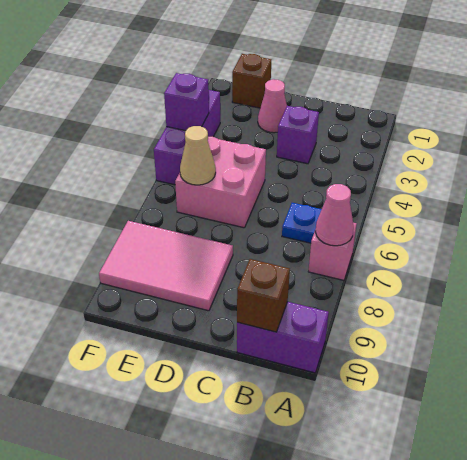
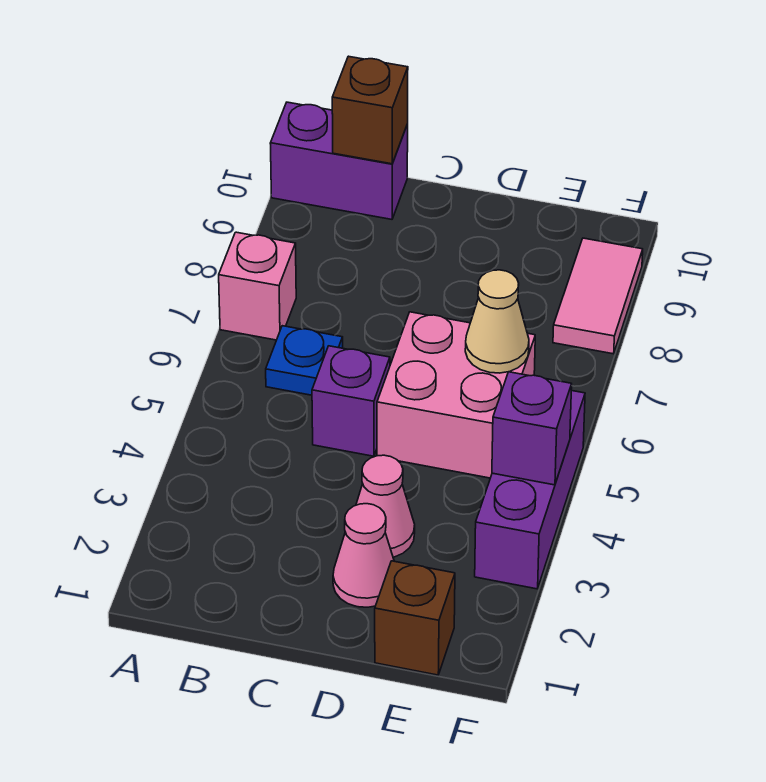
pink cone A7 level 2 -> pink cone D3 level 1
purple brick C3 level 1 -> purple brick C5 level 1
pink tile D8:F9 level 1 -> pink tile F8:F9 level 1

